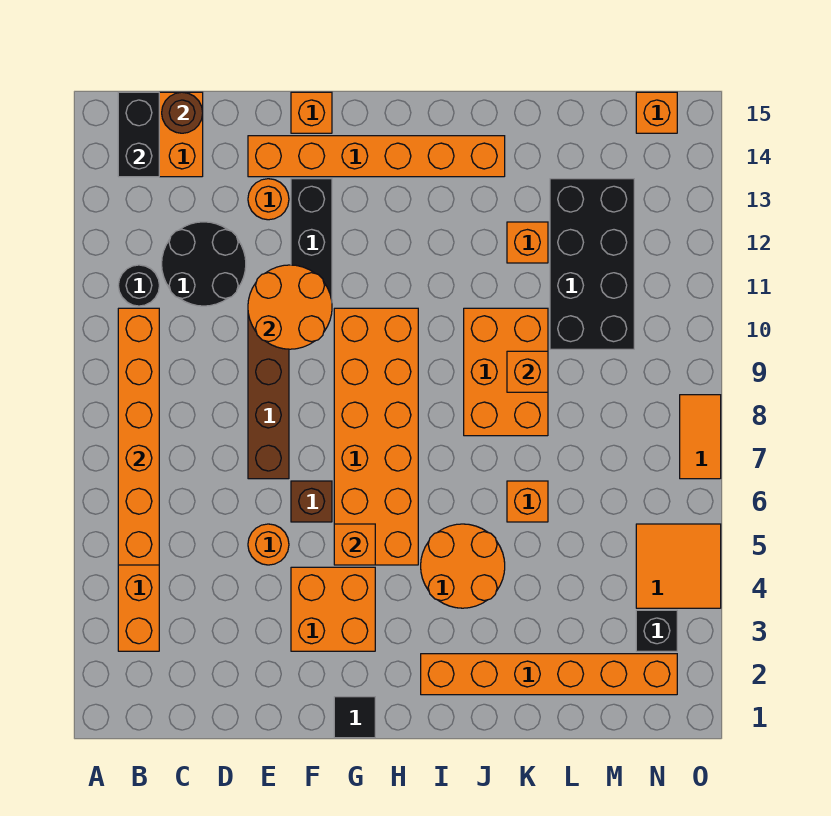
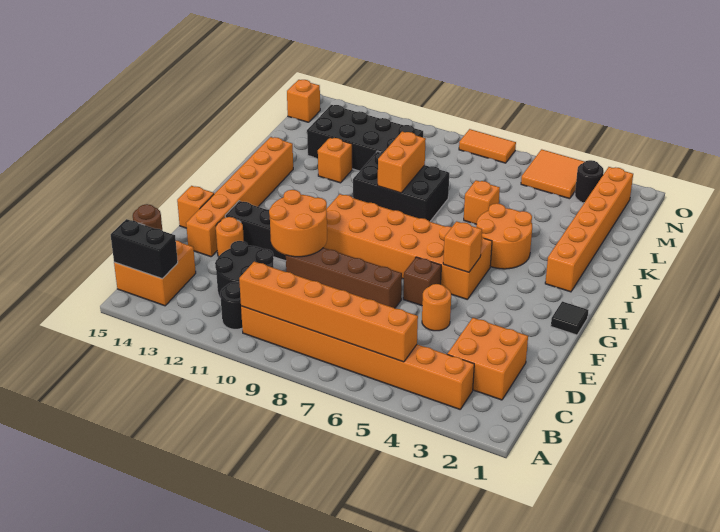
orange brick F3:G4 level 1 -> orange brick C2:D3 level 1
orange brick J8:K10 level 1 -> black brick J8:K10 level 1
orange brick K9 level 2 -> orange brick J9:K9 level 2
black brick N3 level 1 -> black round brick N3 level 1

